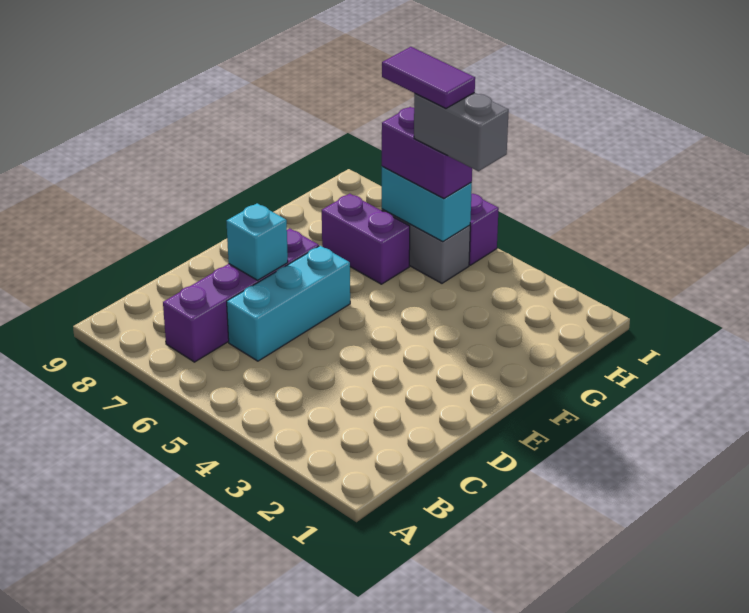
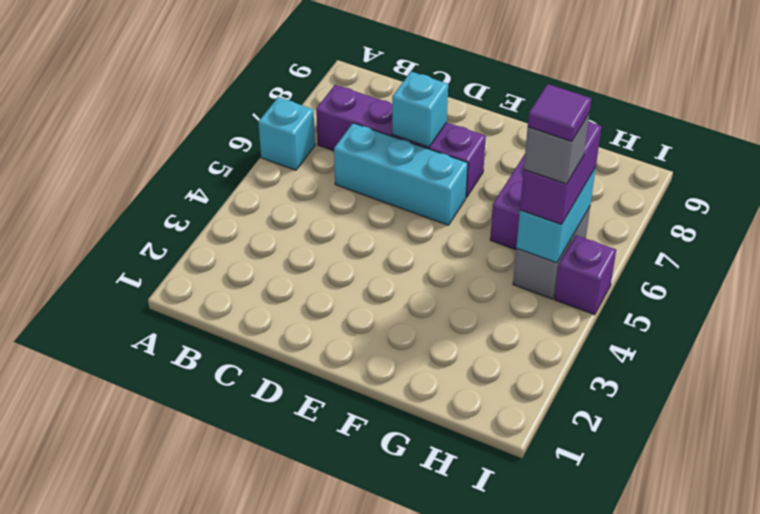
none -> cyan brick A6 level 1
grey brick H4:H5 level 4 -> grey brick H5 level 4
purple tile H5:H6 level 5 -> purple tile H5 level 5

